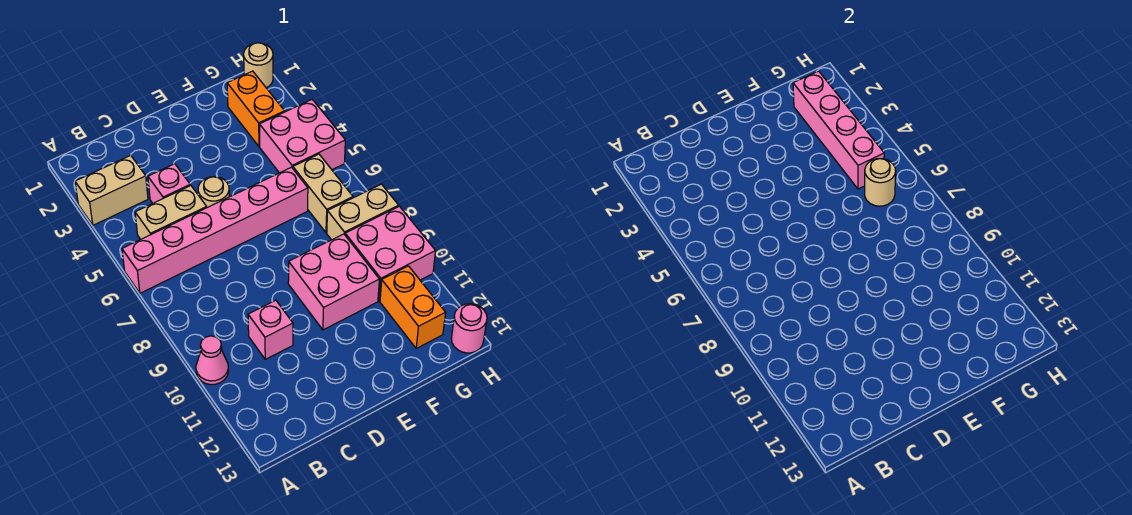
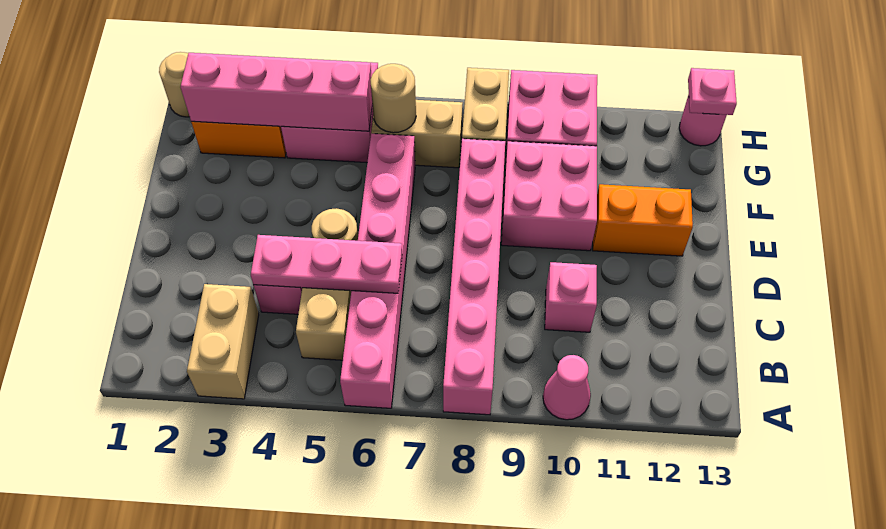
none -> pink brick A8:F8 level 1
none -> pink plate C4:C6 level 2
orange brick G11:G12 level 1 -> orange brick E11:E12 level 1
none -> pink plate H13 level 2

